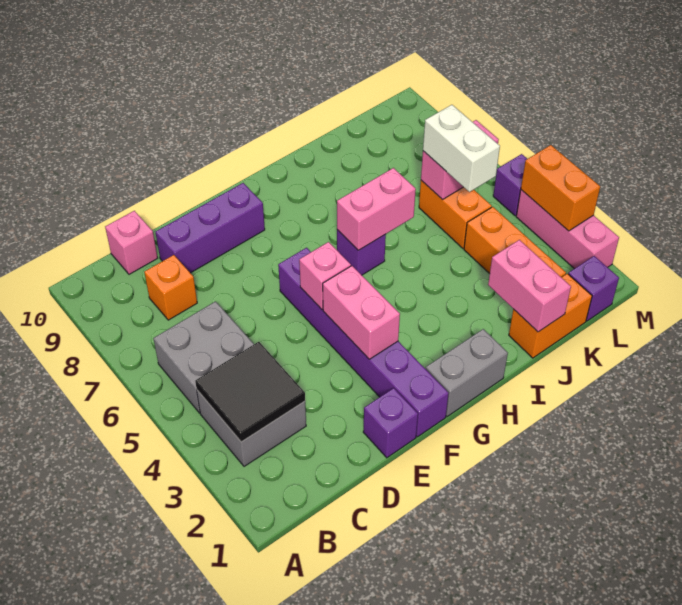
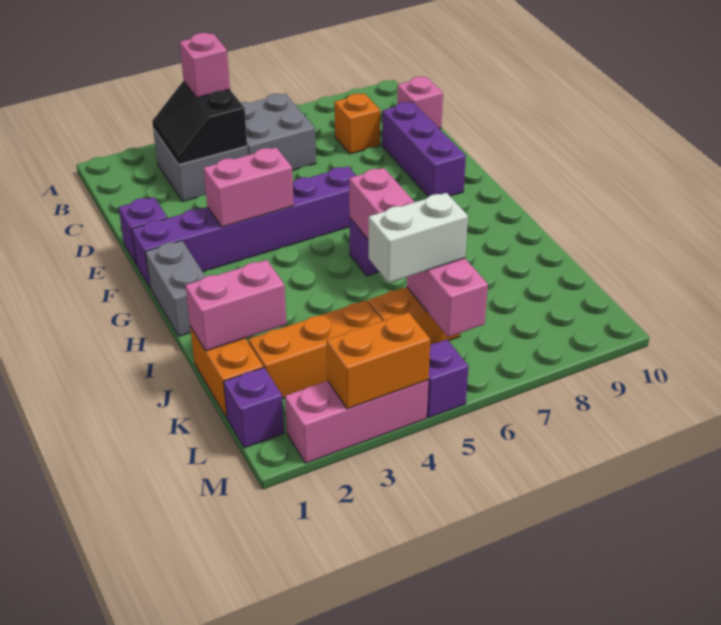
black tile B3:C4 level 2 -> black slope B3:C4 level 2 top 4
pink brick F5 level 2 -> pink brick B4 level 3

